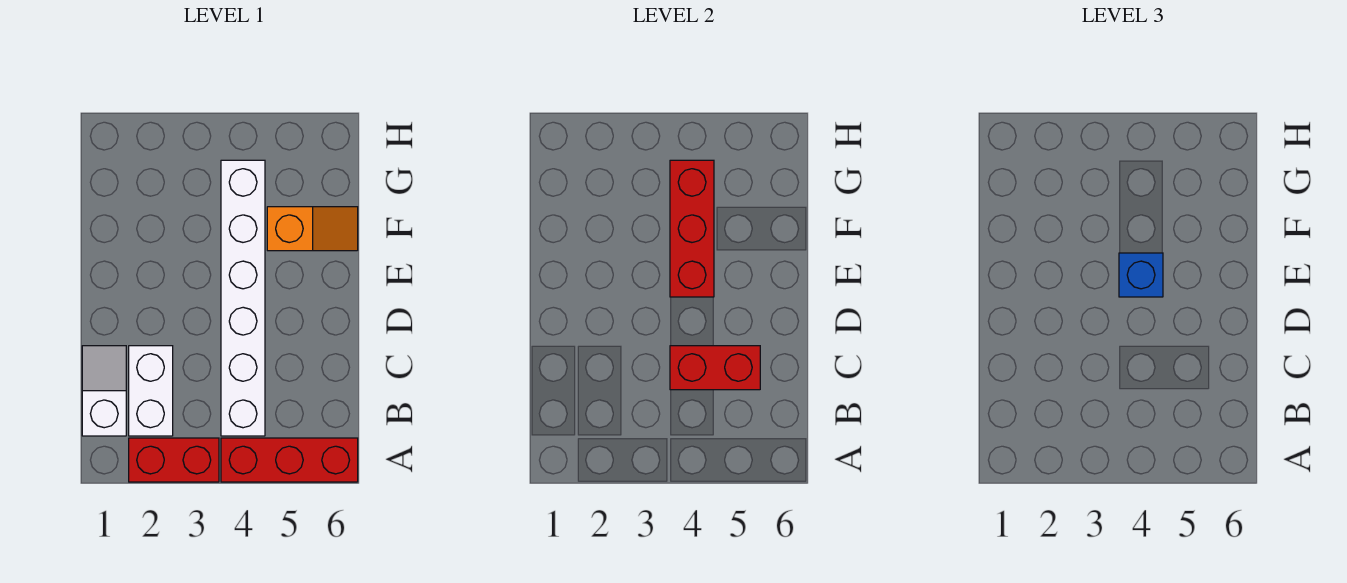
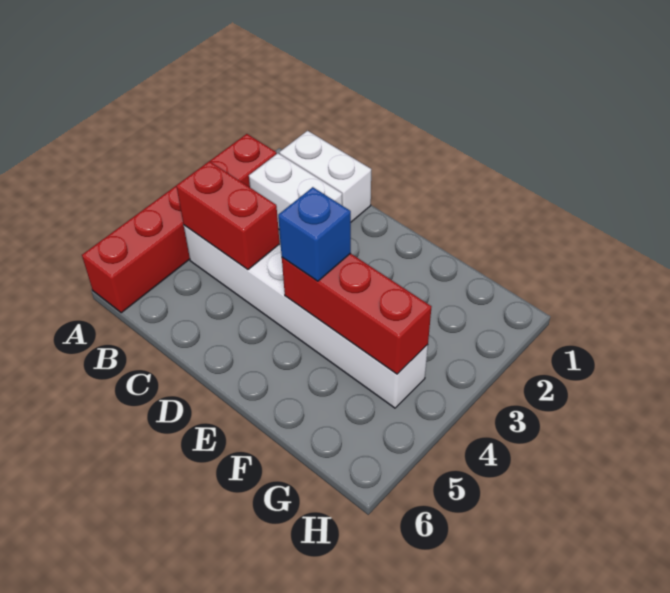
white slope B1:C1 level 1 top B -> white brick B1:C1 level 1
red brick C4:C5 level 2 -> red brick B4:C4 level 2
orange slope F5:F6 level 1 top 5 -> none

